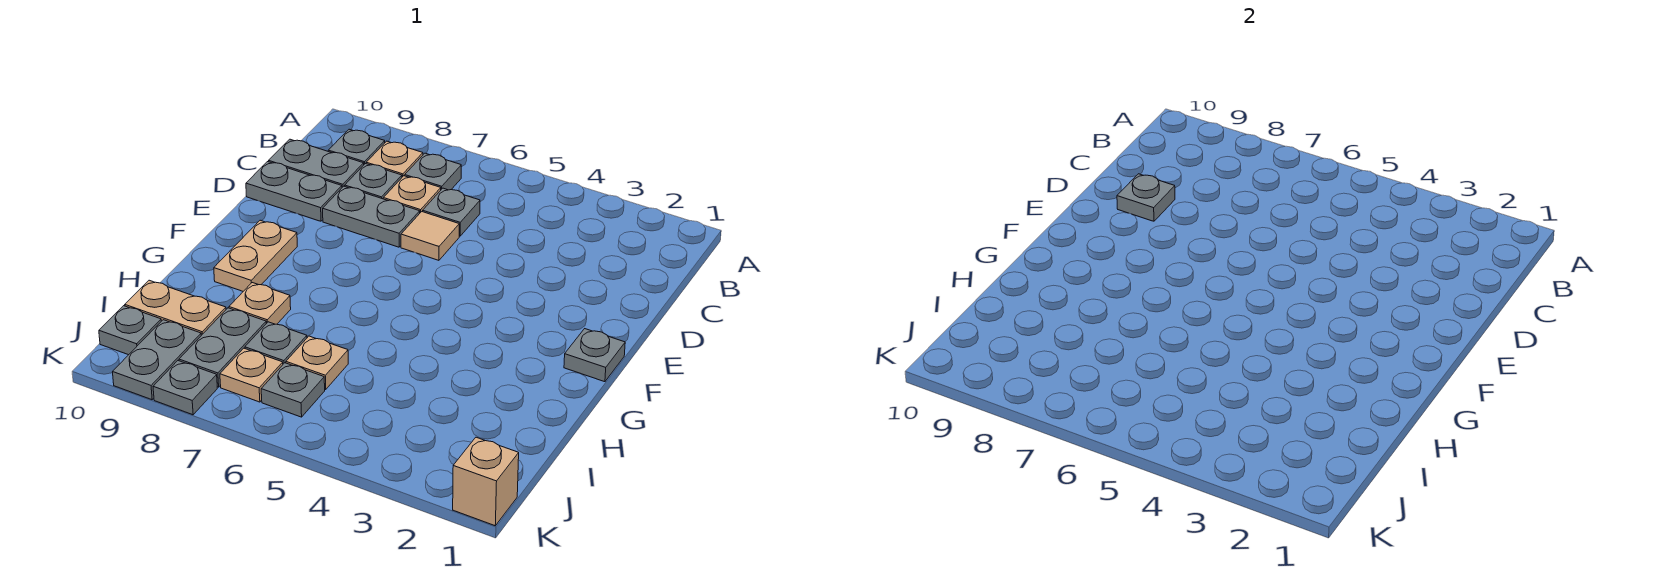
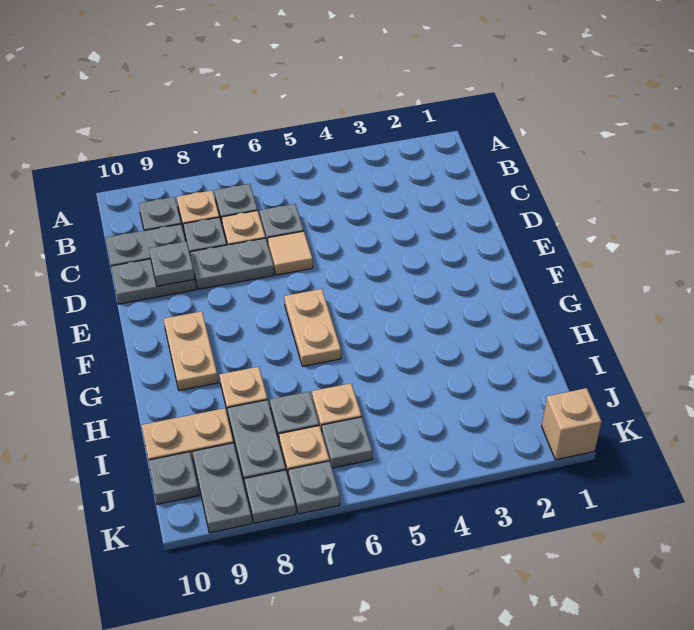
grey plate F1 level 1 -> grey plate K7 level 1
none -> tan plate F6:G6 level 1

